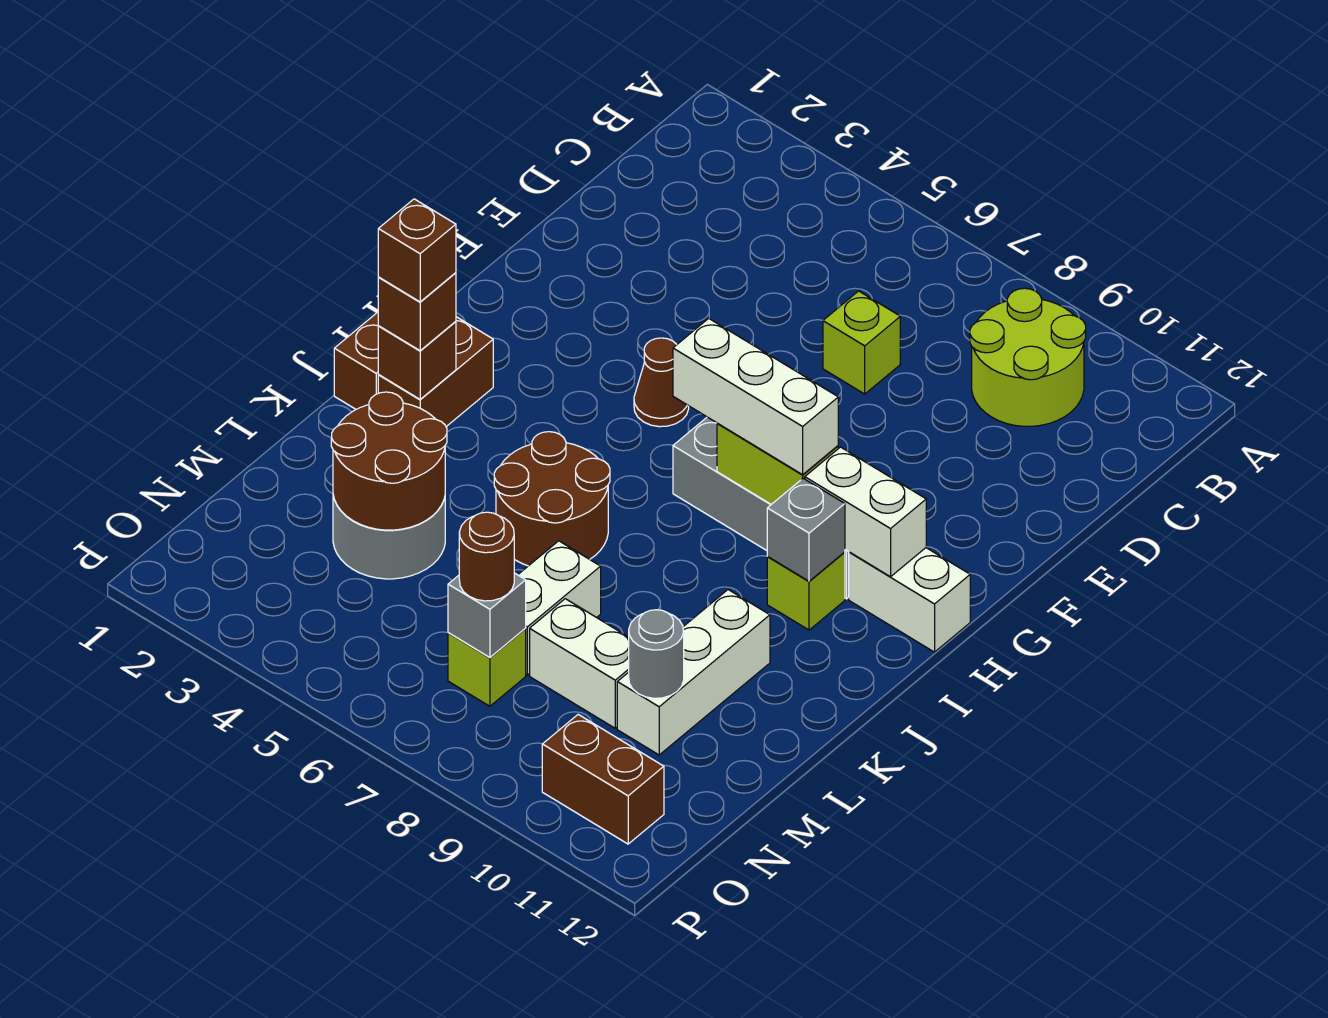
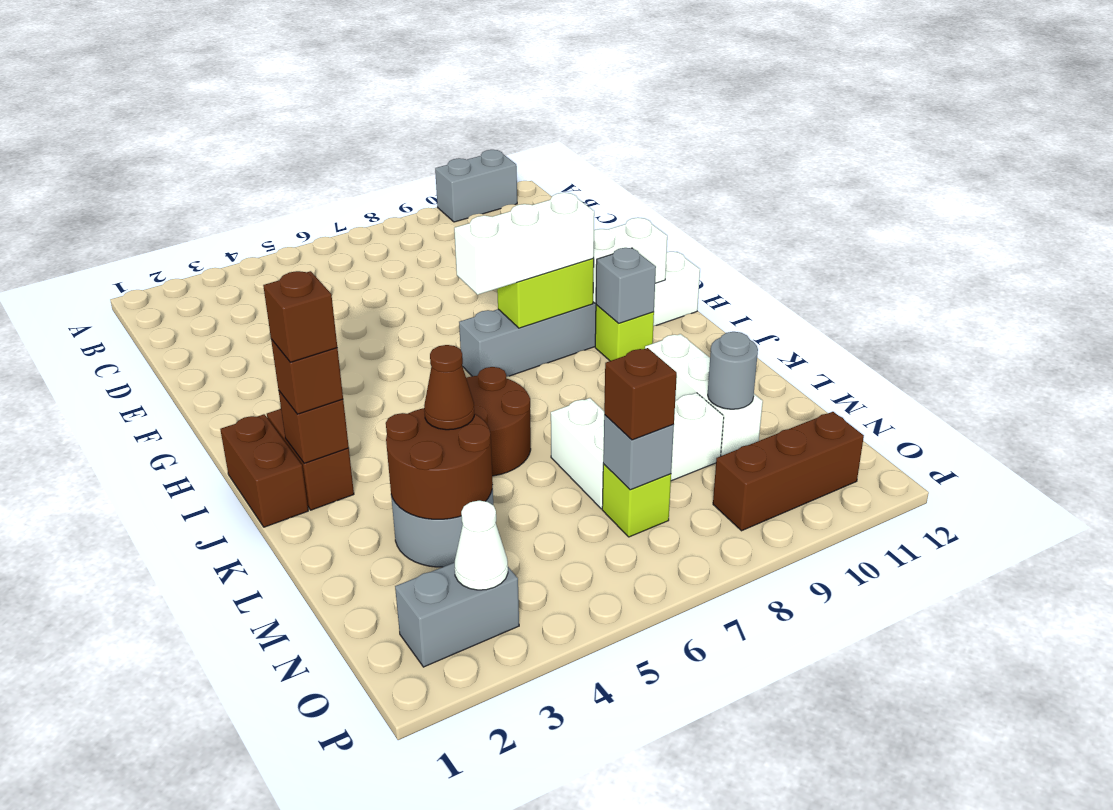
none -> grey brick A10:A11 level 1
lime round brick B9:C10 level 1 -> none
lime brick D7 level 1 -> none
brown cone G5 level 1 -> brown cone L4 level 3
brown round brick N7 level 3 -> brown brick N7 level 3
none -> grey brick O2:O3 level 1
none -> white cone O3 level 2
brown brick O10:O11 level 1 -> brown brick O9:O11 level 1

